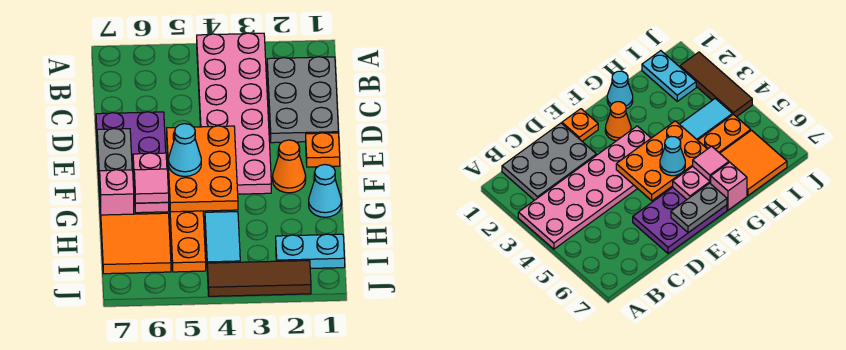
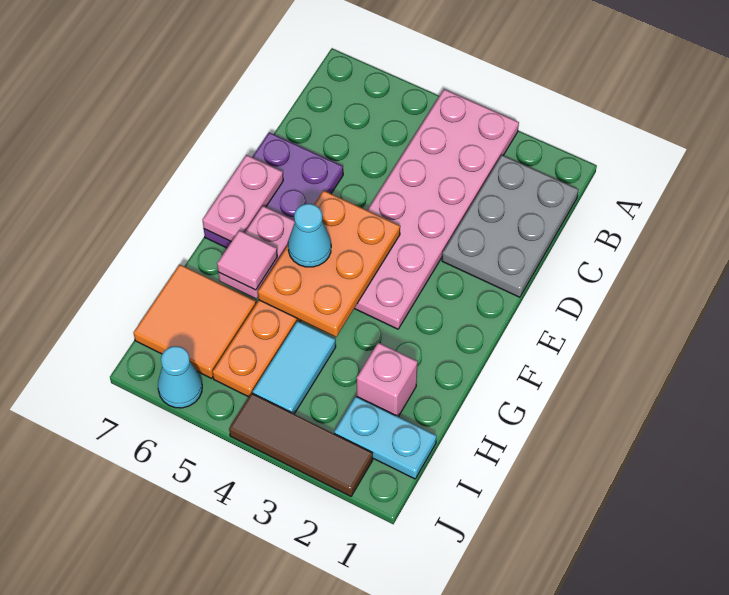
orange plate E1 level 1 -> none
grey plate E7:F7 level 2 -> pink plate E7:F7 level 2
orange cone F2 level 1 -> none
cyan cone G1 level 1 -> cyan cone J6 level 1
pink brick G7 level 1 -> pink brick H2 level 1

